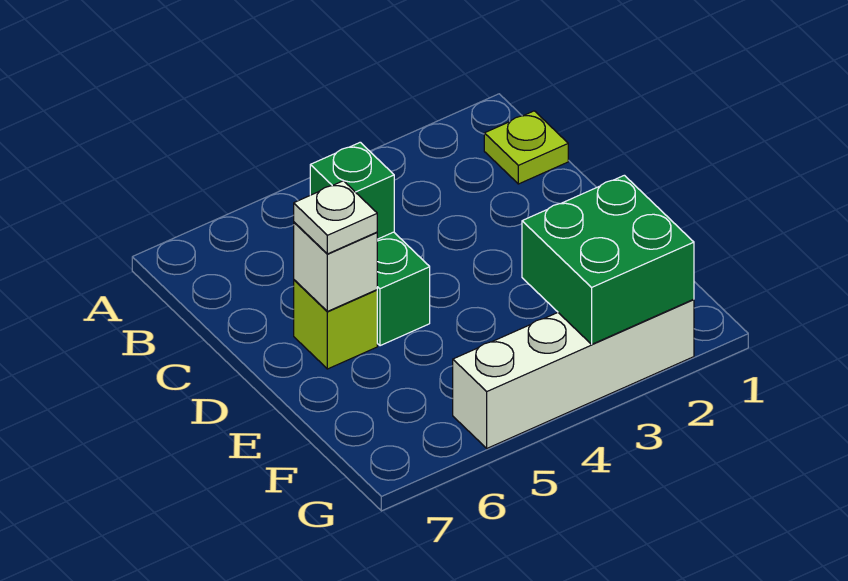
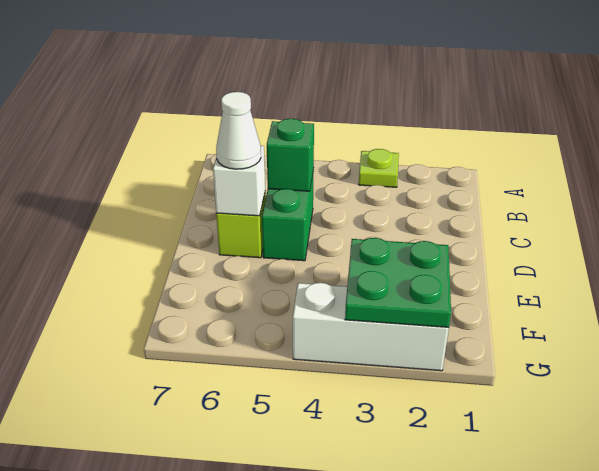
lime plate B1 level 1 -> lime plate A3 level 1
white plate D6 level 3 -> white cone D6 level 3
green brick F2:G3 level 2 -> green plate F2:G3 level 2
white brick G2:G5 level 1 -> white brick G2:G4 level 1

